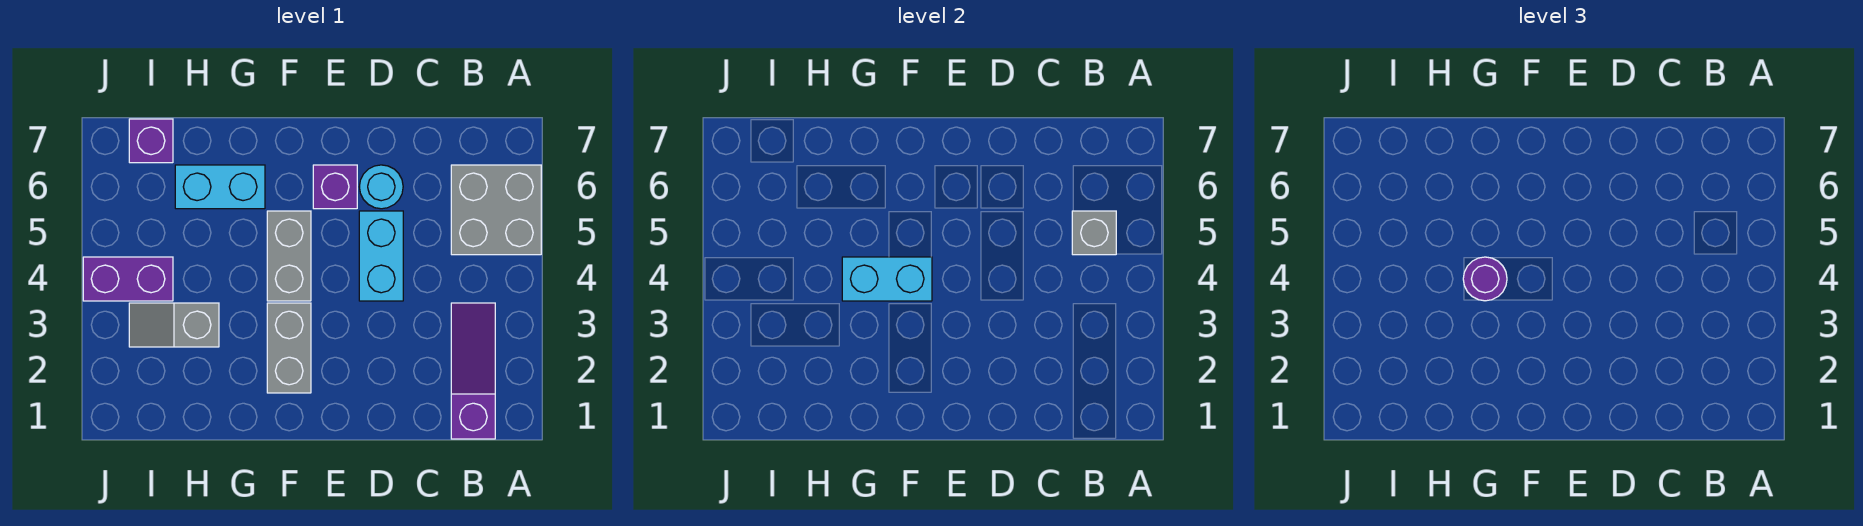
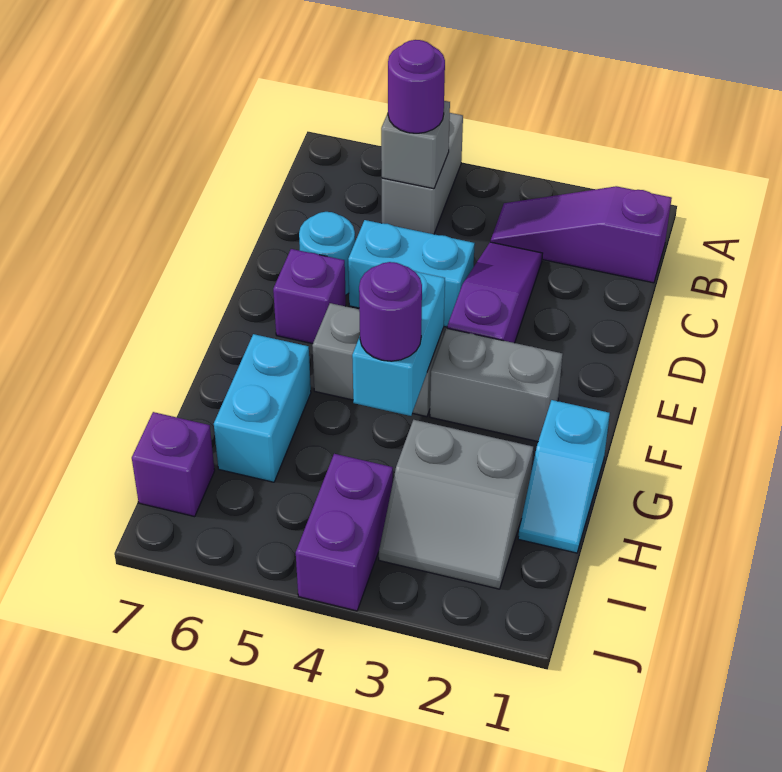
grey brick A5:B6 level 1 -> grey brick A5:B5 level 1
none -> purple round brick B5 level 3
none -> purple slope C3:E3 level 1 top E
none -> cyan slope G1:H1 level 1 top G
grey slope H3:I3 level 1 top H -> grey slope H2:I3 level 1 top H

